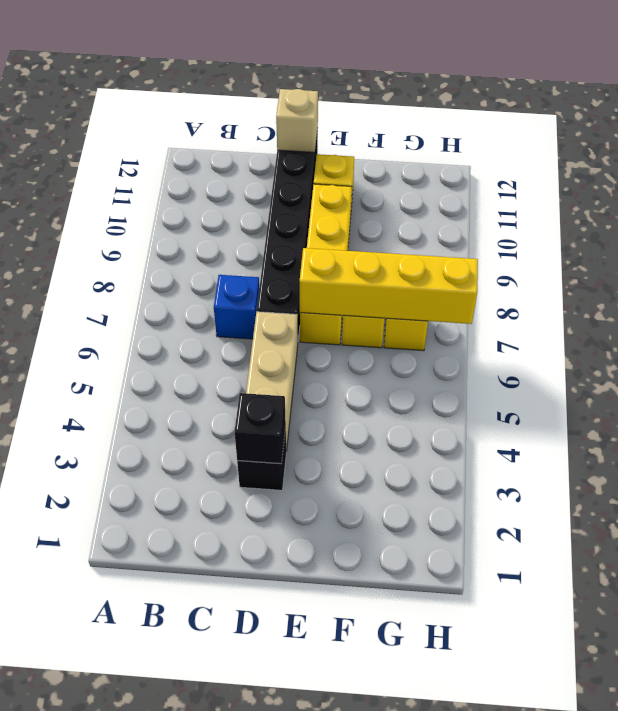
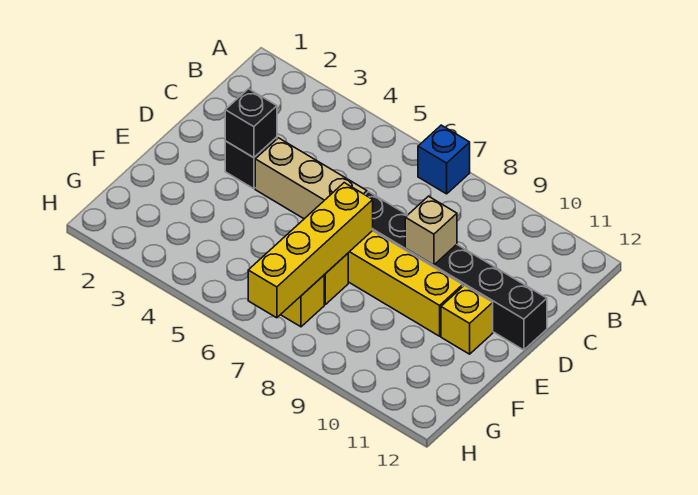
blue brick C7 level 1 -> blue brick A7 level 1
tan brick D12 level 2 -> tan brick D9 level 2

